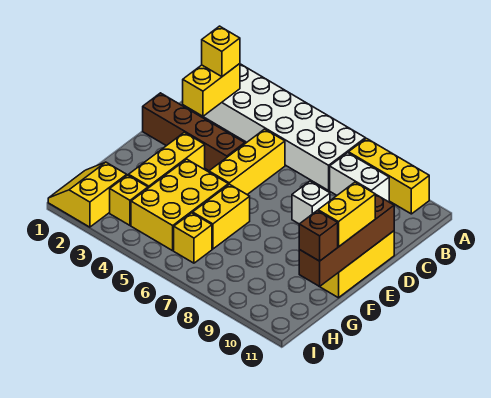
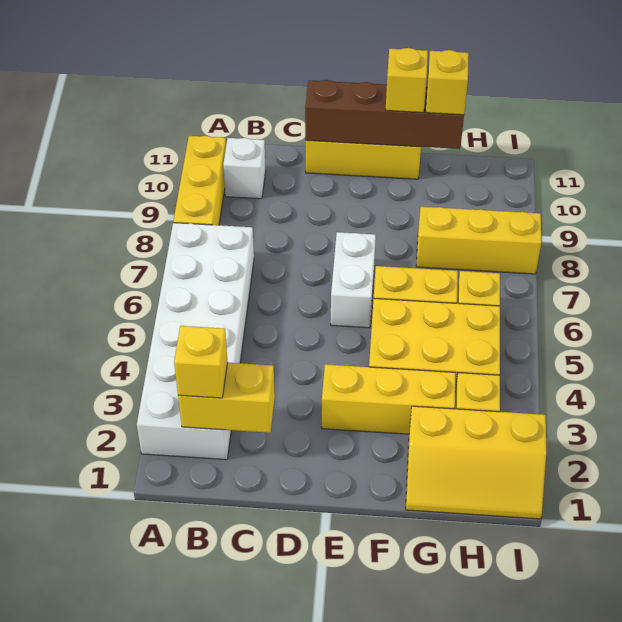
white brick B8:B9 level 1 -> white brick E6:E7 level 1
yellow brick C5:E5 level 1 -> yellow brick G8:I8 level 1
brown brick D1:D4 level 1 -> none
white brick D8 level 1 -> white brick B10 level 1
yellow brick E11:F11 level 3 -> yellow brick F11 level 3
brown brick G11 level 3 -> yellow brick G11 level 3
yellow slope H1:I2 level 1 top 2 -> yellow slope G1:I2 level 1 top 2

